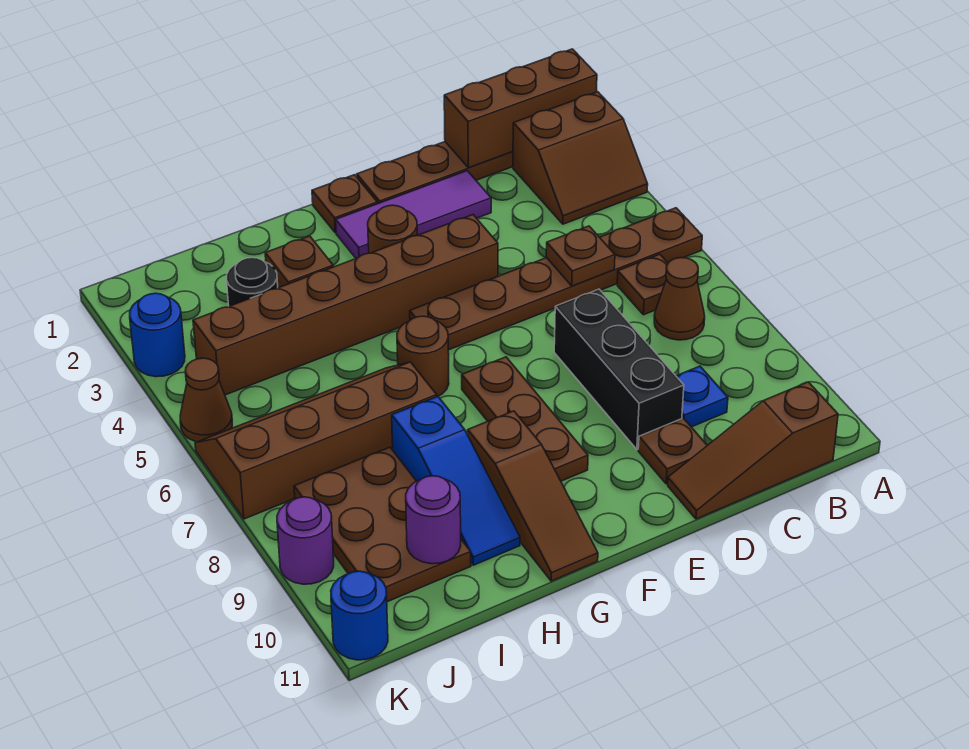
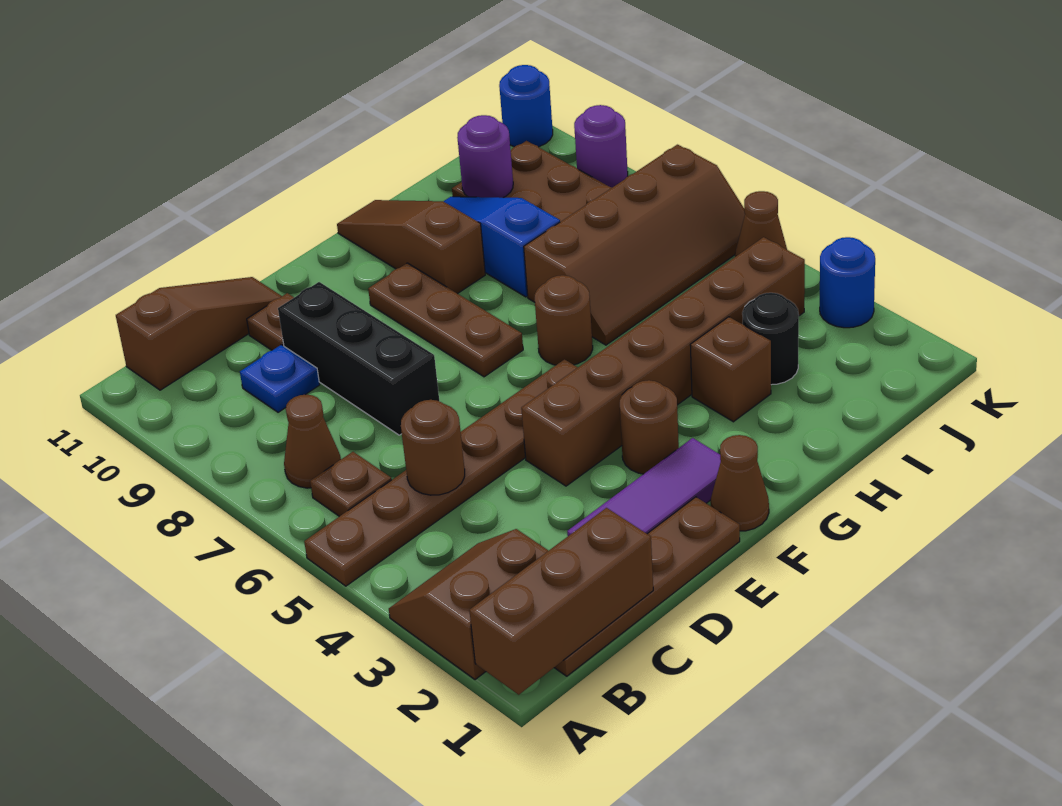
brown plate C5 level 2 -> brown round brick C5 level 2
brown plate F1 level 1 -> brown cone F1 level 1

